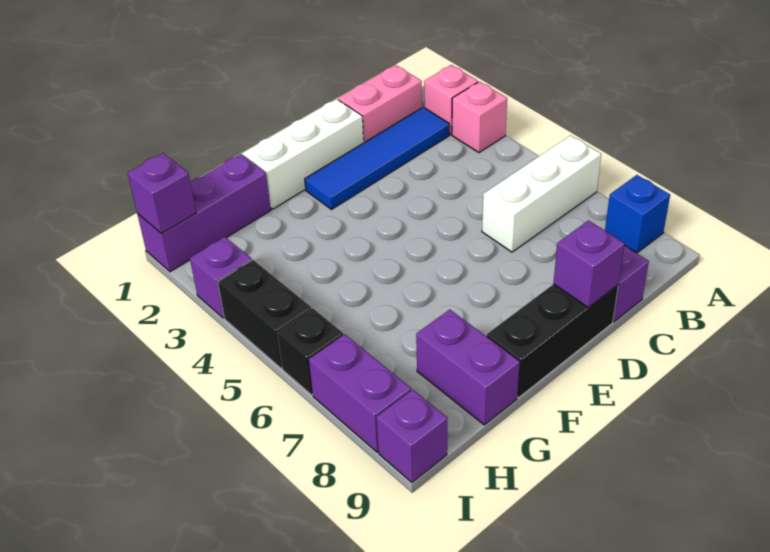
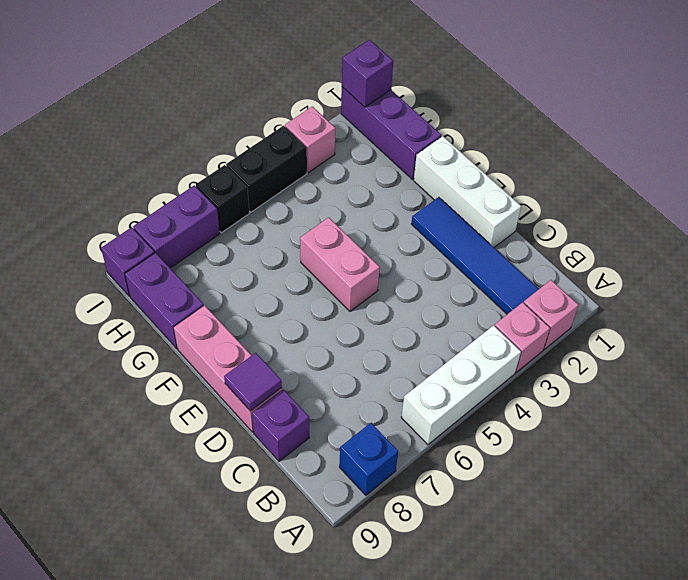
white brick A6:C6 level 1 -> white brick A4:A6 level 1
pink brick B1:C1 level 1 -> pink brick E5:F5 level 1
black brick D9:F9 level 1 -> pink brick D9:F9 level 1
purple brick D9 level 2 -> purple tile D9 level 2
purple brick G8:G9 level 1 -> purple brick G9:H9 level 1
purple brick I3 level 1 -> pink brick I3 level 1

